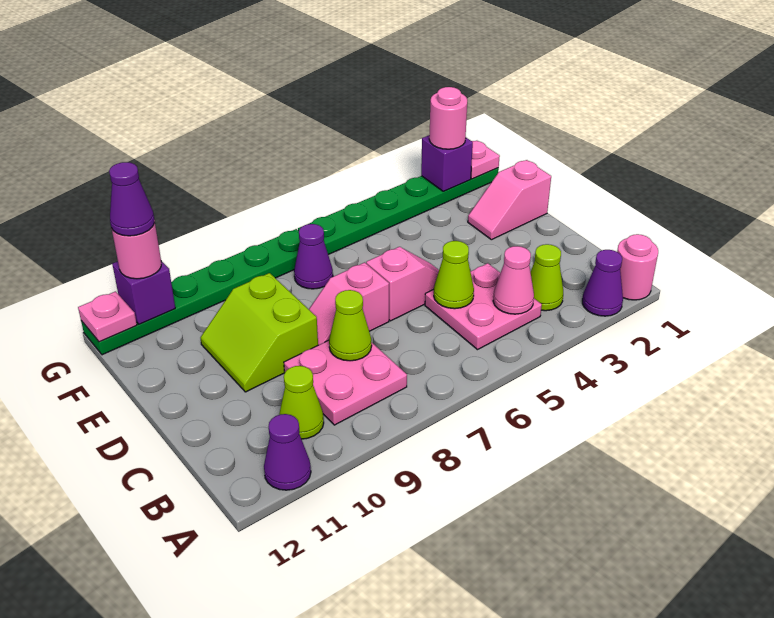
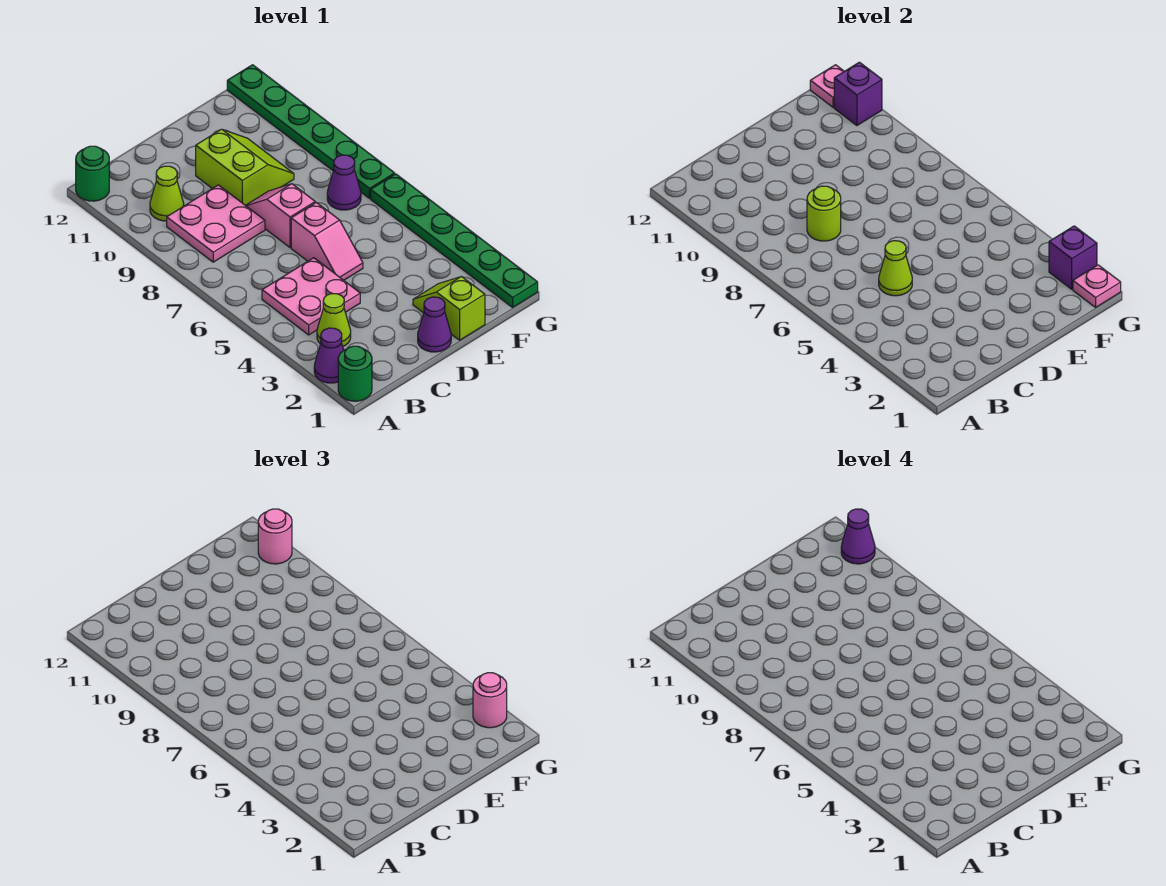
pink round brick A1 level 1 -> green round brick A1 level 1
purple cone A11 level 1 -> purple cone D1 level 1
none -> green round brick A12 level 1
pink cone B4 level 2 -> none
lime cone C8 level 2 -> lime round brick C8 level 2
lime slope D9:E10 level 1 top 9 -> lime slope D9:E10 level 1 top D
pink slope E1:E2 level 1 top 1 -> lime slope E1:E2 level 1 top 1

